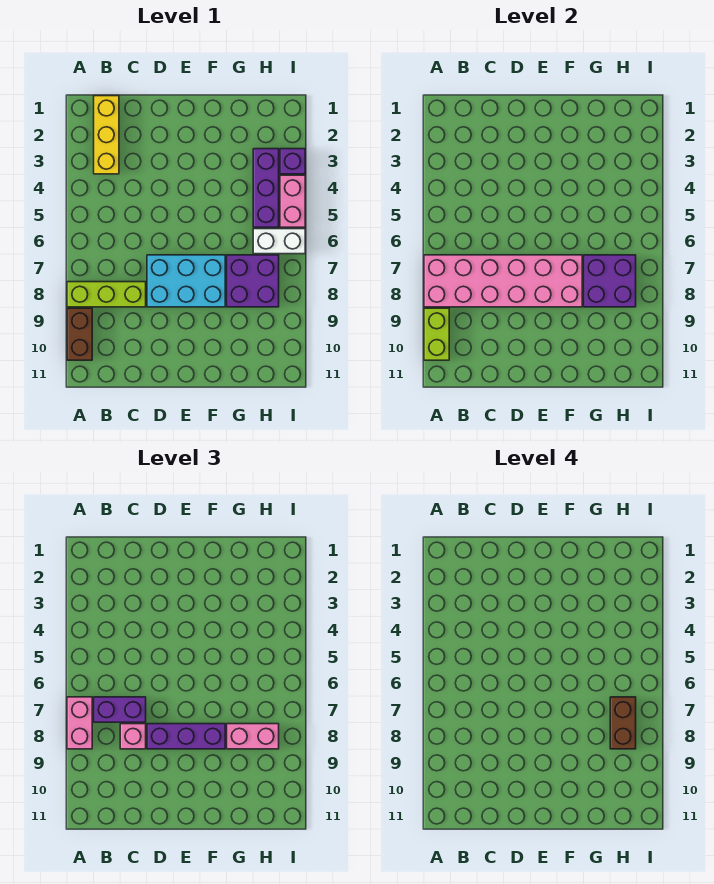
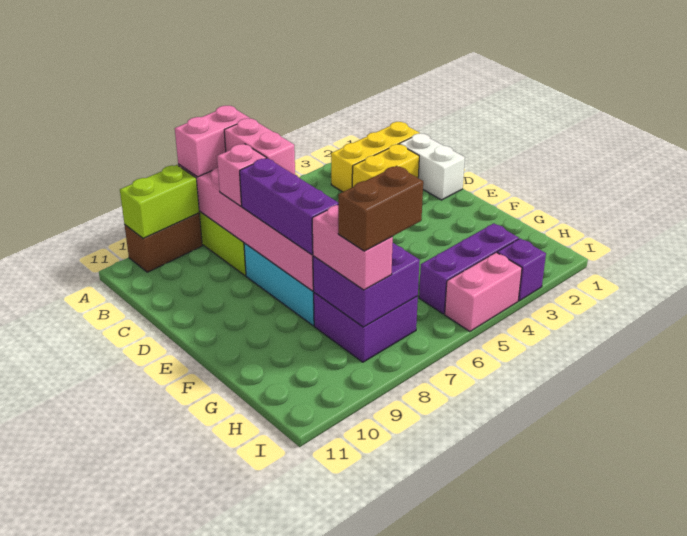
purple brick B7:C7 level 3 -> pink brick B7:C7 level 3
none -> yellow brick C2:C3 level 1
white brick H6:I6 level 1 -> white brick C1:D1 level 1

